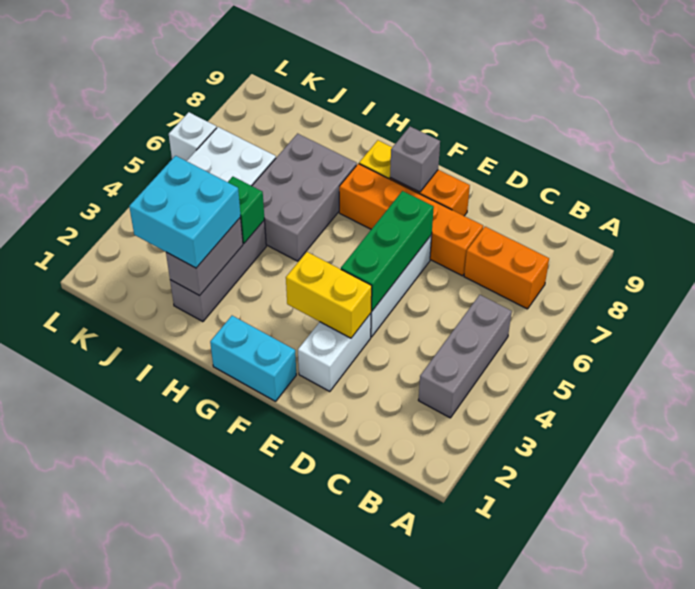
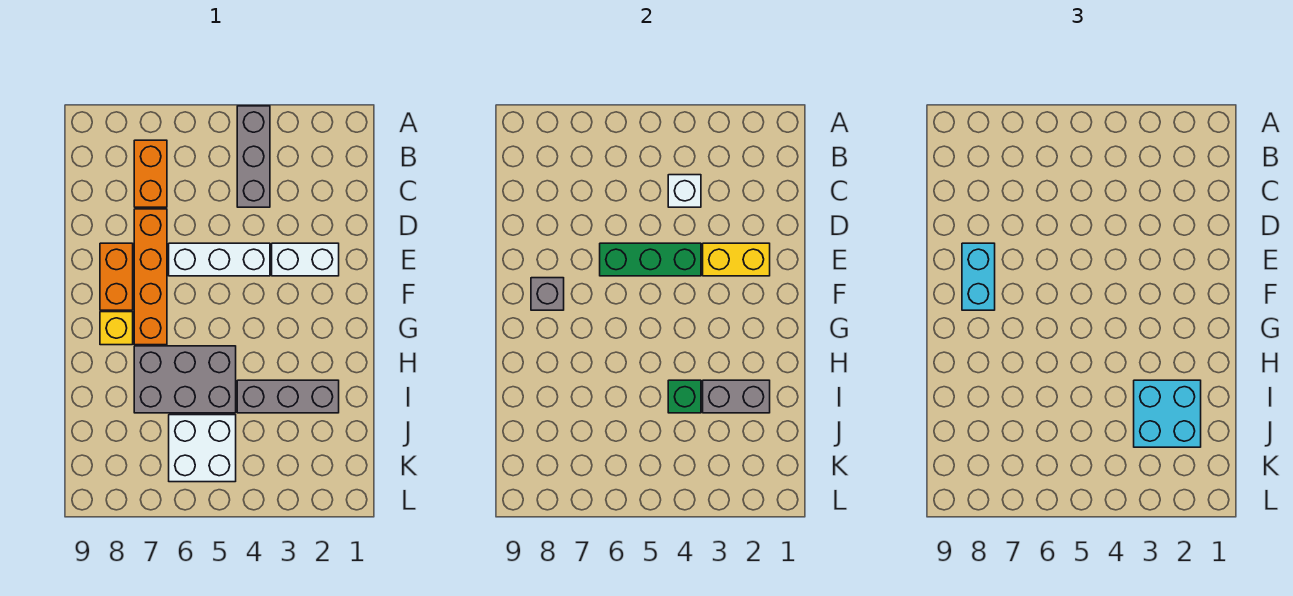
grey brick B3:B5 level 1 -> grey brick A4:C4 level 1
yellow brick E3:F3 level 2 -> yellow brick E2:E3 level 2
cyan brick F1:G1 level 1 -> cyan brick E8:F8 level 3
white brick L6 level 1 -> white brick C4 level 2

